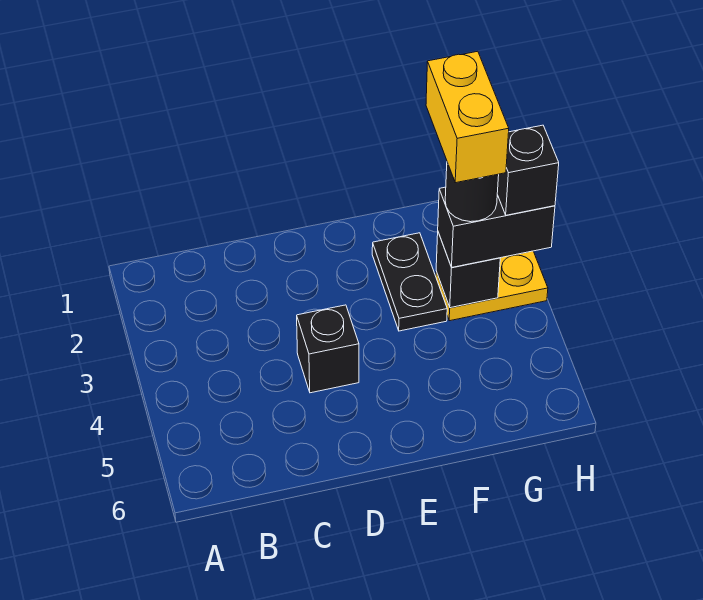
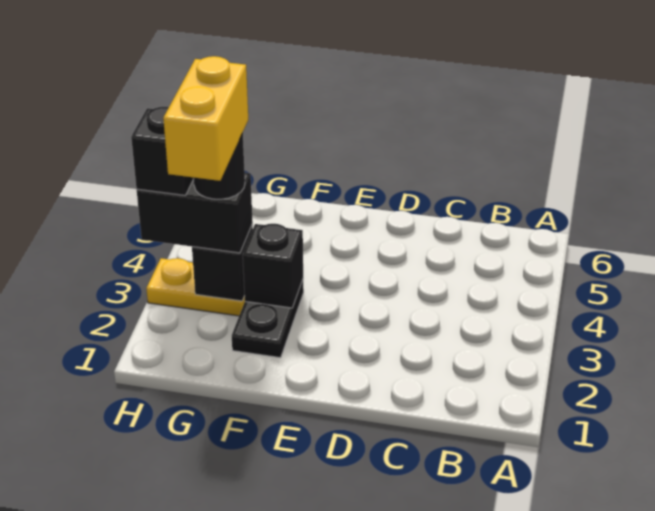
black brick D4 level 1 -> black brick F3 level 2

